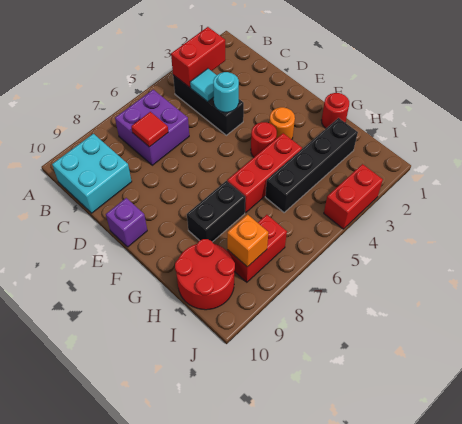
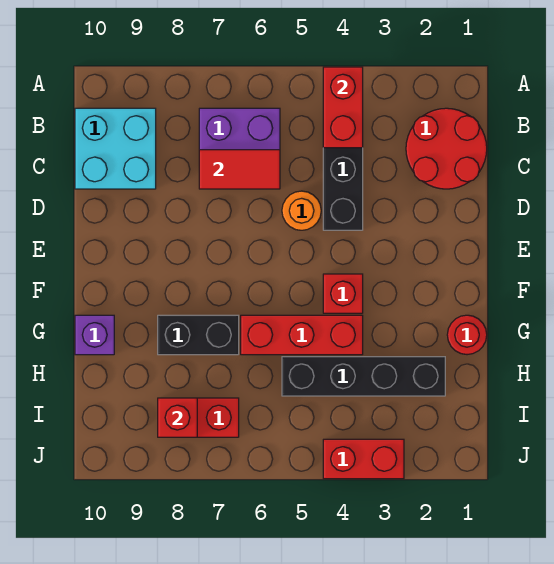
red brick B3:B4 level 2 -> red brick A4:B4 level 2
cyan tile C4 level 2 -> none
red tile C7 level 2 -> red tile C6:C7 level 2
cyan round brick D4 level 2 -> none
purple brick E10 level 1 -> purple brick G10 level 1
orange round brick F3 level 1 -> orange round brick D5 level 1
red round brick F4 level 1 -> red brick F4 level 1
red round brick H9:I10 level 1 -> red round brick B1:C2 level 1
orange brick I8 level 2 -> red brick I8 level 2

